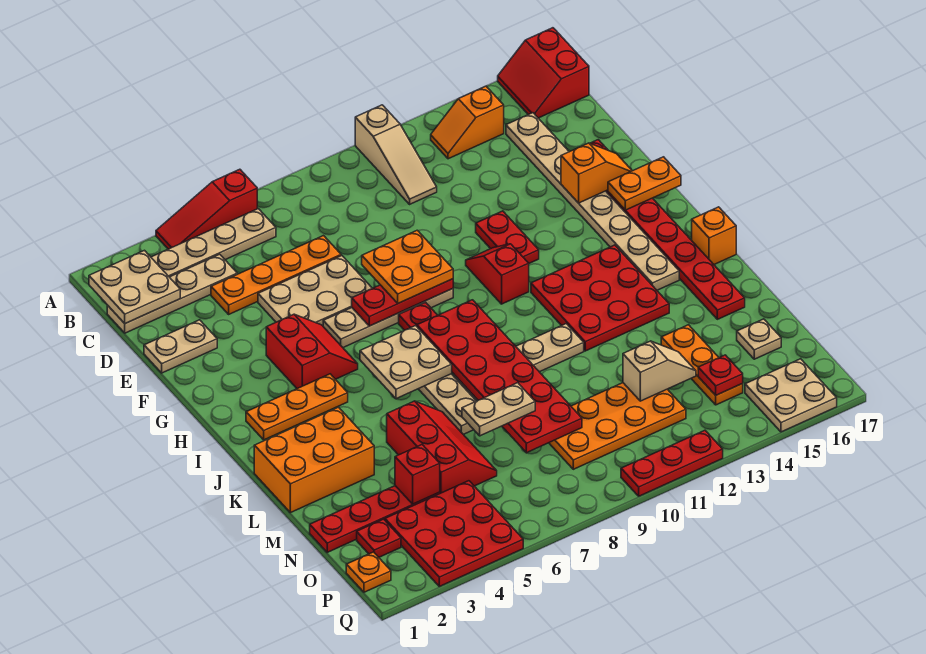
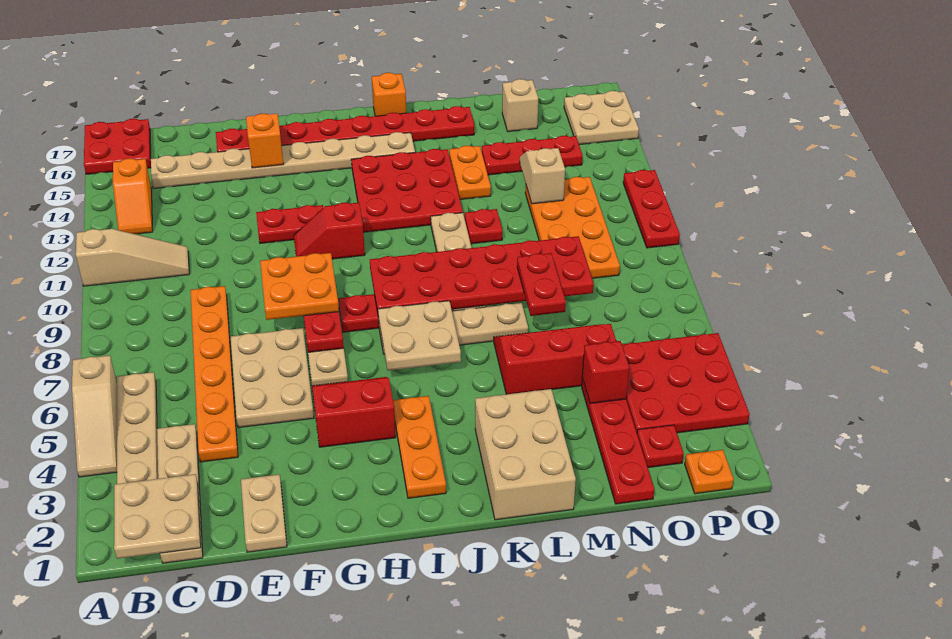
red slope A4:A6 level 1 top 6 -> tan slope A4:A6 level 1 top 6
red slope A16:B17 level 1 top 17 -> red plate A16:B17 level 1
orange plate D4:D7 level 1 -> orange plate D4:D9 level 1
orange plate G16:G17 level 2 -> orange plate L13:L14 level 1
orange brick K1:L3 level 1 -> tan brick K1:L3 level 1
tan plate M7:M8 level 3 -> red plate M7:M8 level 3
orange plate M14:O14 level 1 -> red plate M14:O14 level 1
tan plate N16 level 1 -> tan brick N16 level 1
red plate O14 level 2 -> red plate L11 level 1

